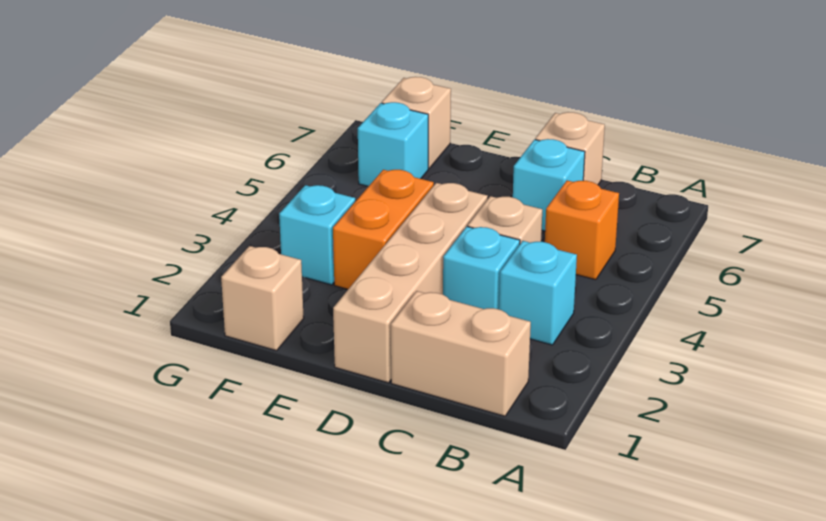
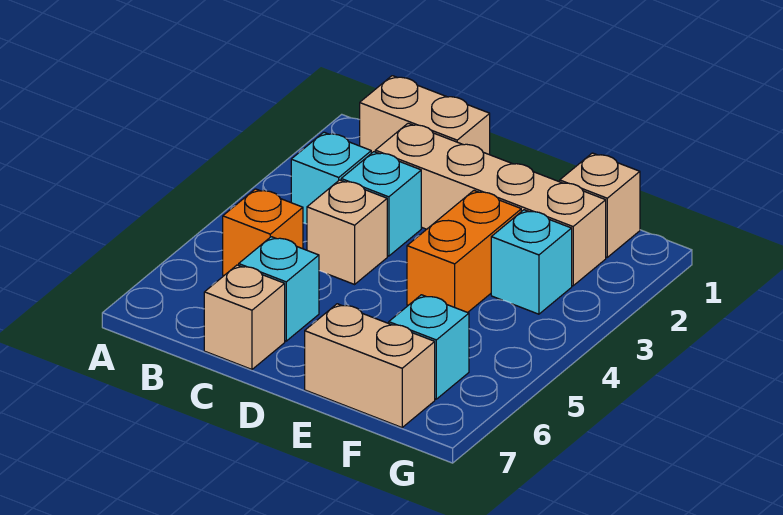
tan brick D1:D4 level 1 -> tan brick C2:F2 level 1
tan brick F7 level 1 -> tan brick E7:F7 level 1

